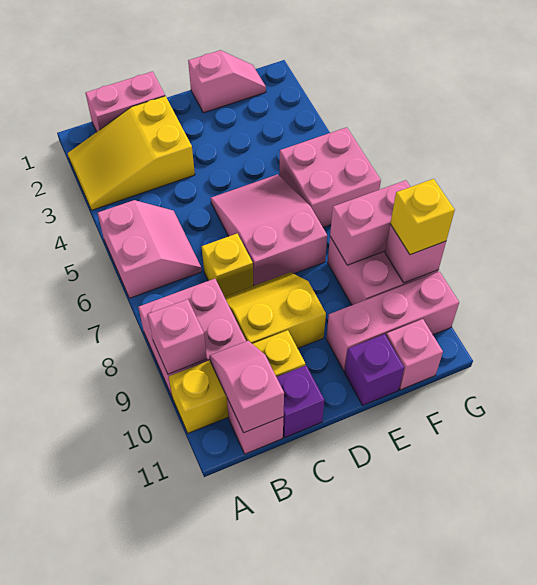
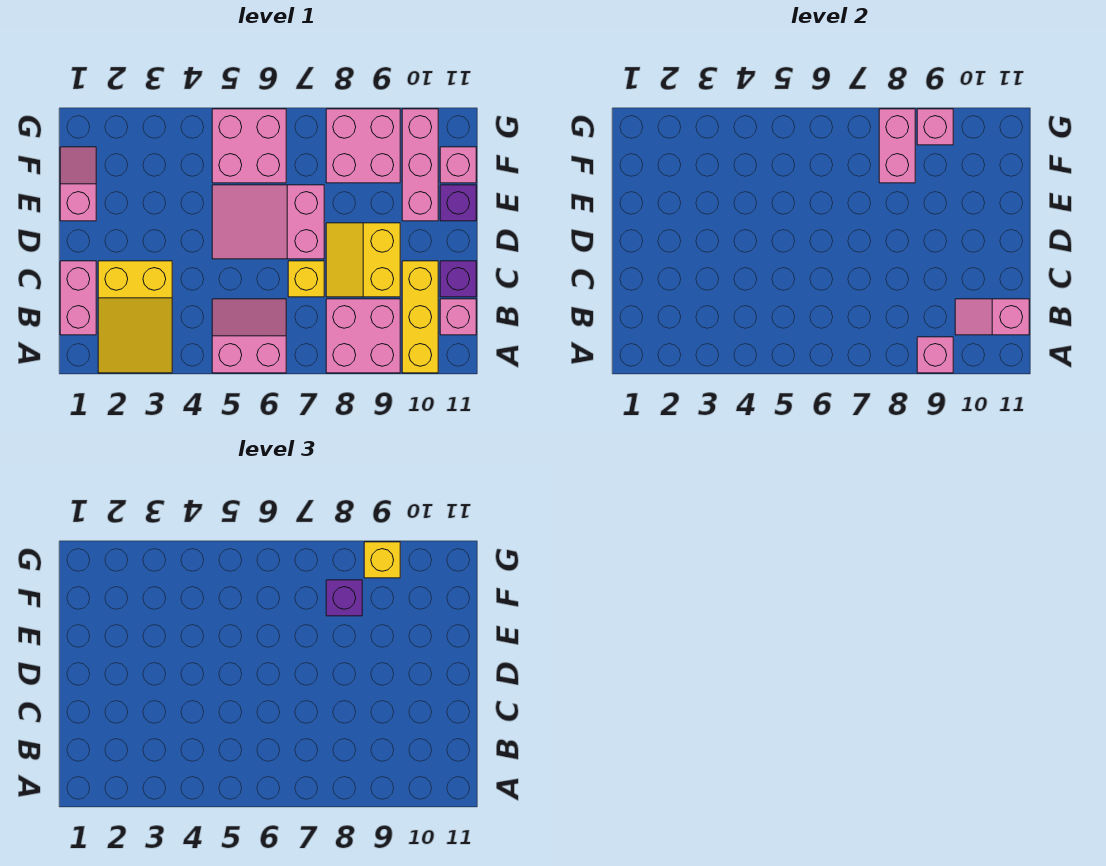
none -> purple brick F8 level 3

